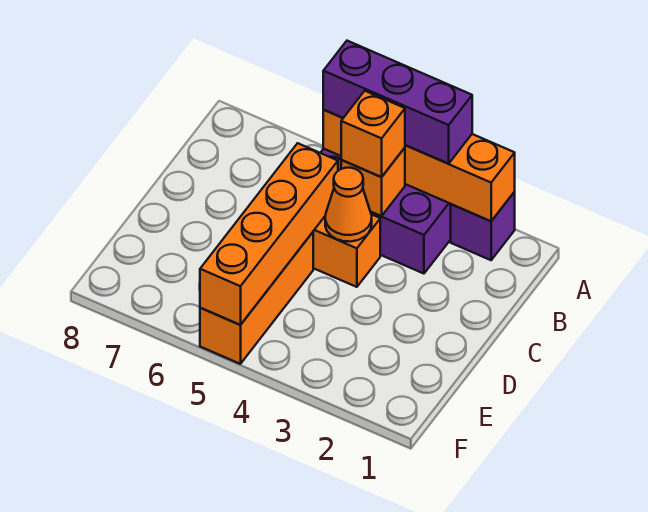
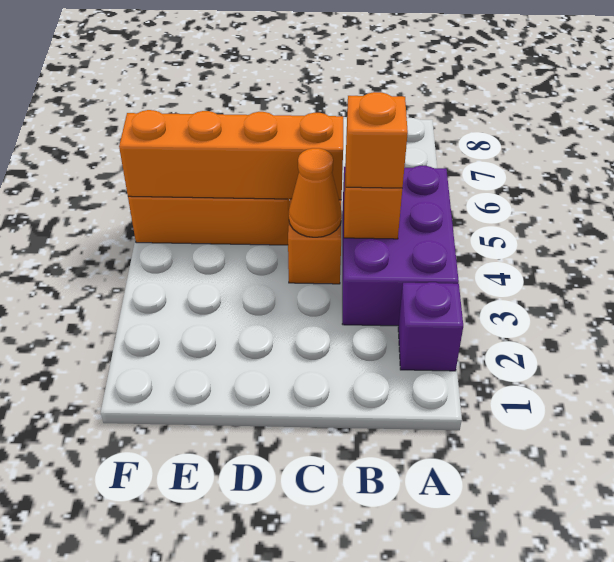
orange brick A2:A5 level 2 -> none
purple brick A3:A5 level 3 -> none

